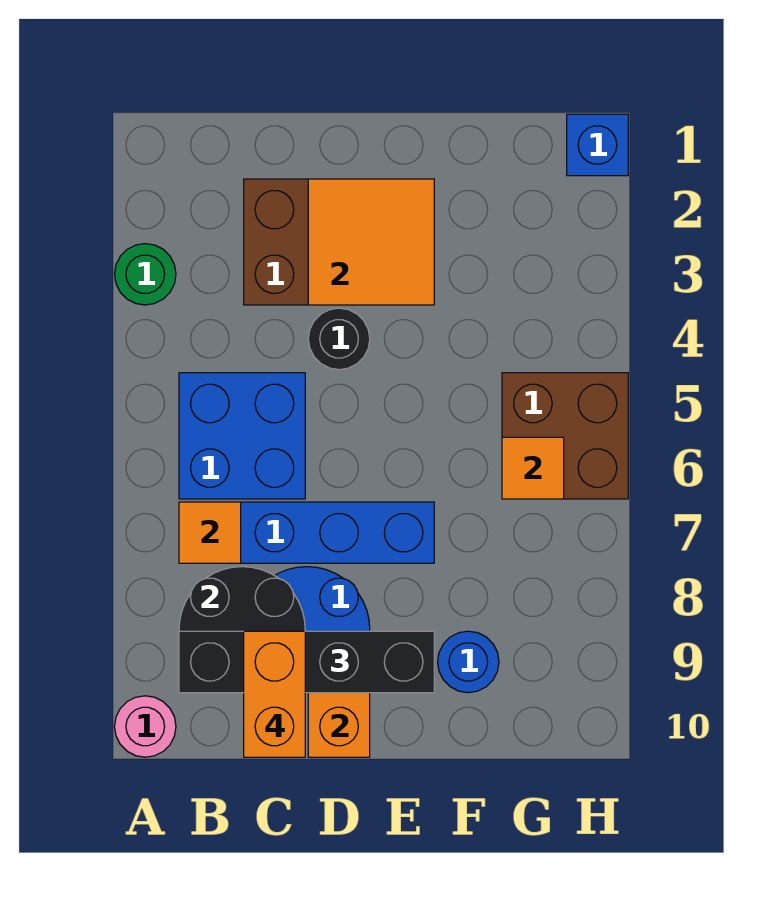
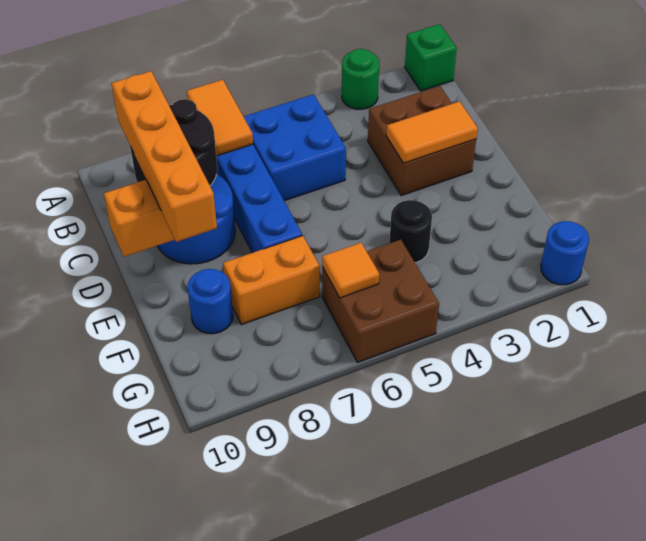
none -> green brick A1 level 1
pink round brick A10 level 1 -> none
orange tile B7 level 2 -> orange tile A7:B7 level 2
black brick B9:E9 level 3 -> orange brick B9:E9 level 3
orange brick C9:C10 level 4 -> orange brick F7:F8 level 1
orange tile D2:E3 level 2 -> orange tile D2:D3 level 2
black round brick D4 level 1 -> black round brick F4 level 1
blue brick H1 level 1 -> blue round brick H1 level 1

